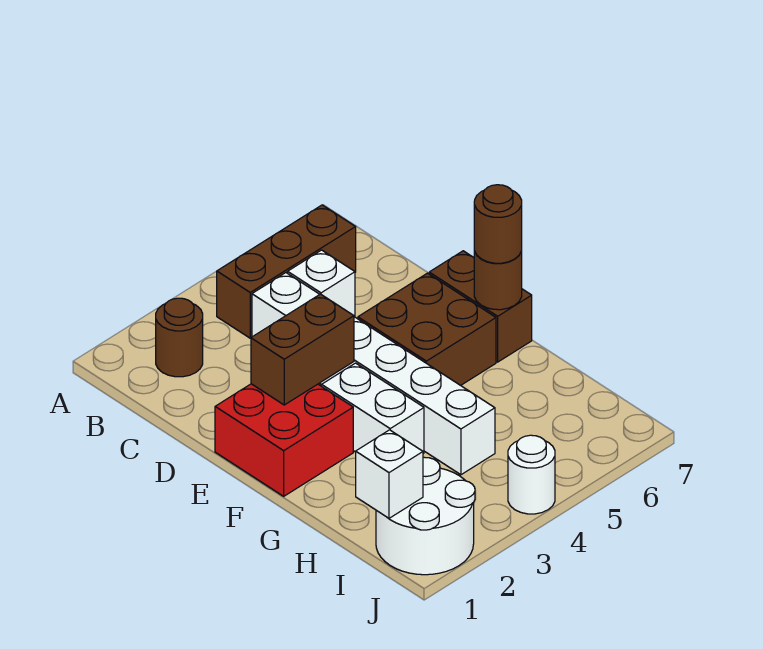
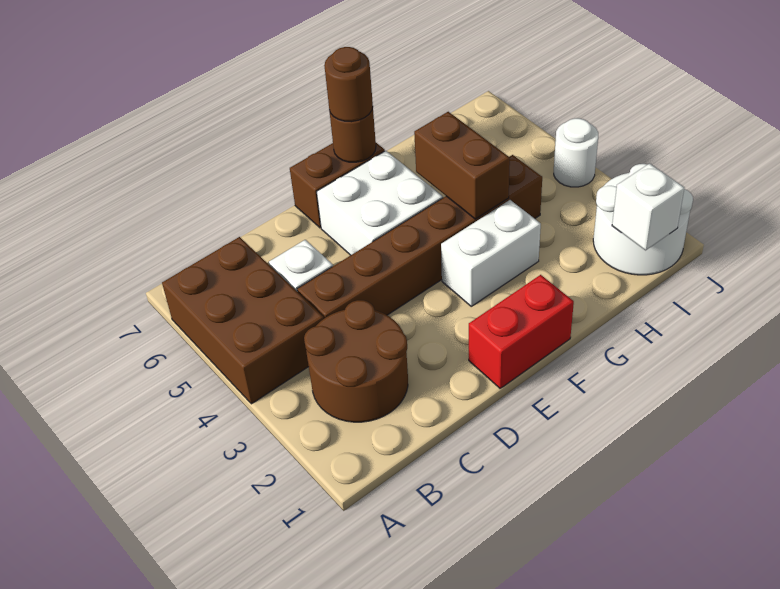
brown round brick B2 level 1 -> brown round brick B2:C3 level 1
brown brick B4:B6 level 1 -> brown brick A4:B6 level 1
white brick C4:H4 level 1 -> brown brick C4:H4 level 1
red brick E1:F2 level 1 -> red brick E1:F1 level 1
brown brick E2:E3 level 2 -> brown brick G4:G5 level 2
brown brick E5:F6 level 1 -> white brick E5:F6 level 1

